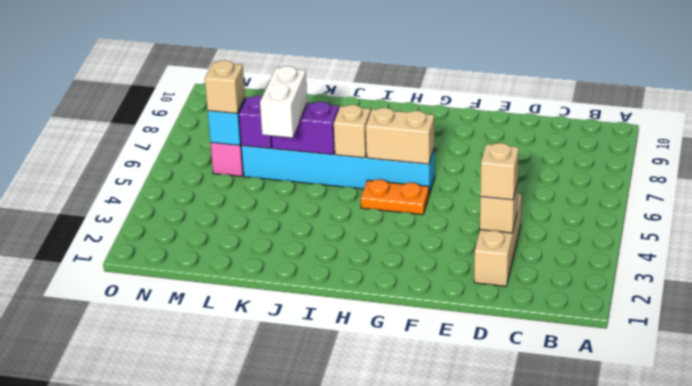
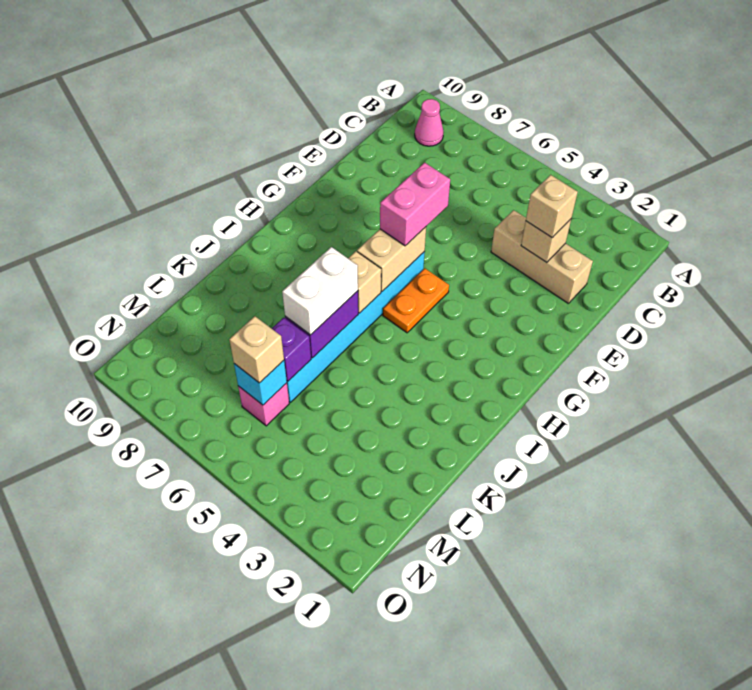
none -> pink cone B9 level 1
none -> pink brick F6:G6 level 3
white brick K5:K6 level 3 -> white brick J6:K6 level 3

